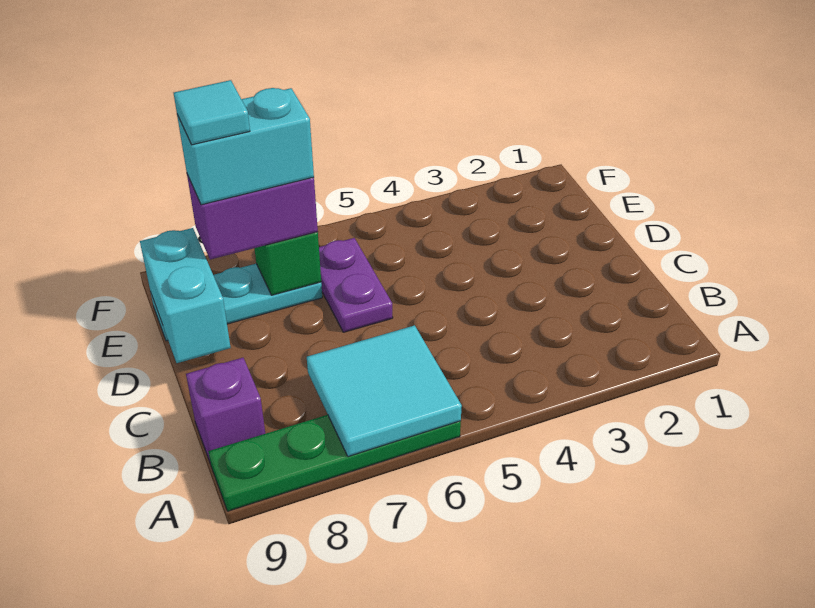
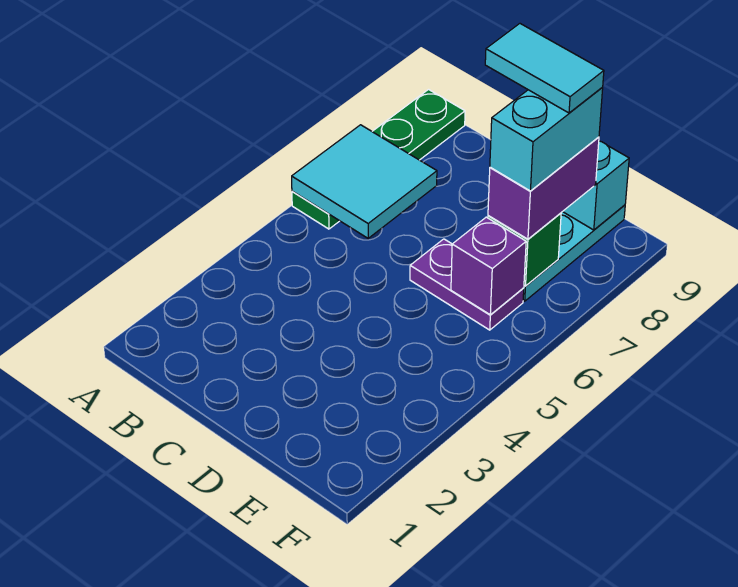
purple brick B9 level 1 -> purple brick E6 level 2
cyan tile E8 level 5 -> cyan tile D8:E8 level 5

